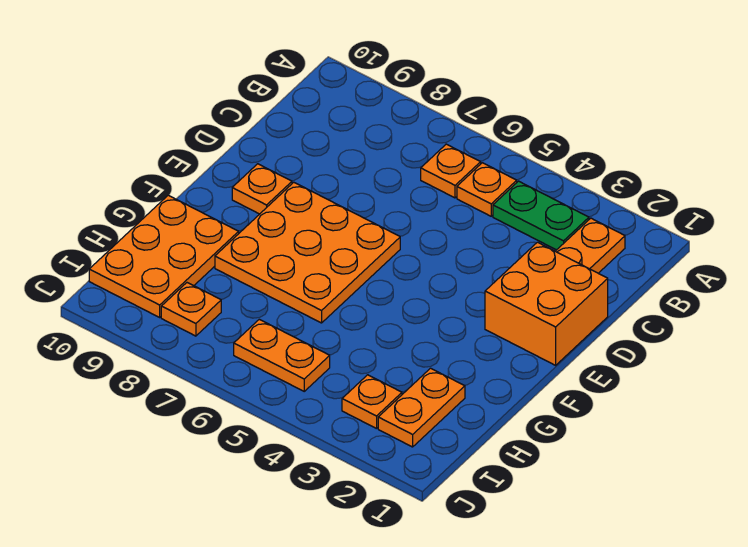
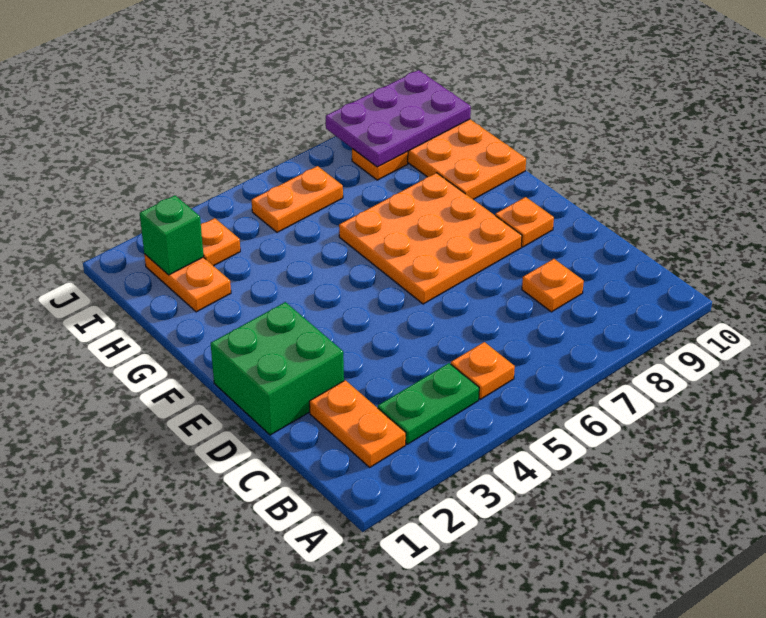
orange plate B6 level 1 -> orange plate C8 level 1
orange brick D1:E2 level 1 -> green brick D1:E2 level 1
none -> green brick I2 level 2
none -> purple plate I8:J10 level 2

